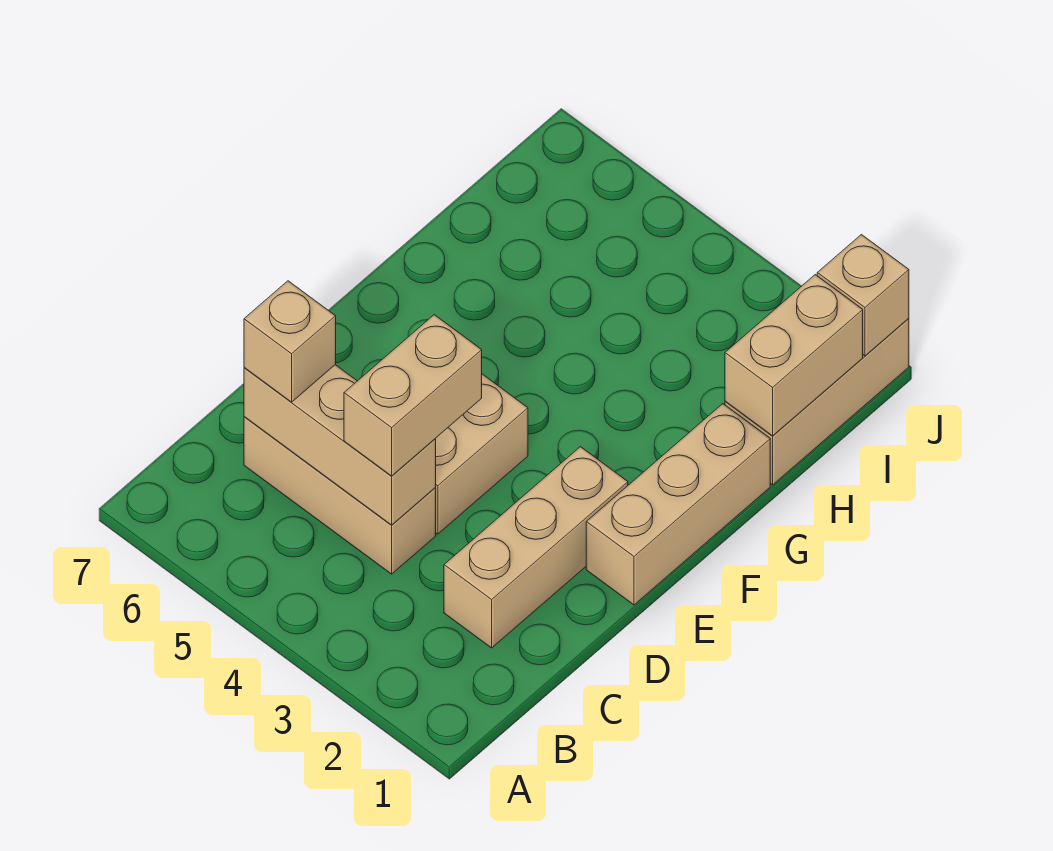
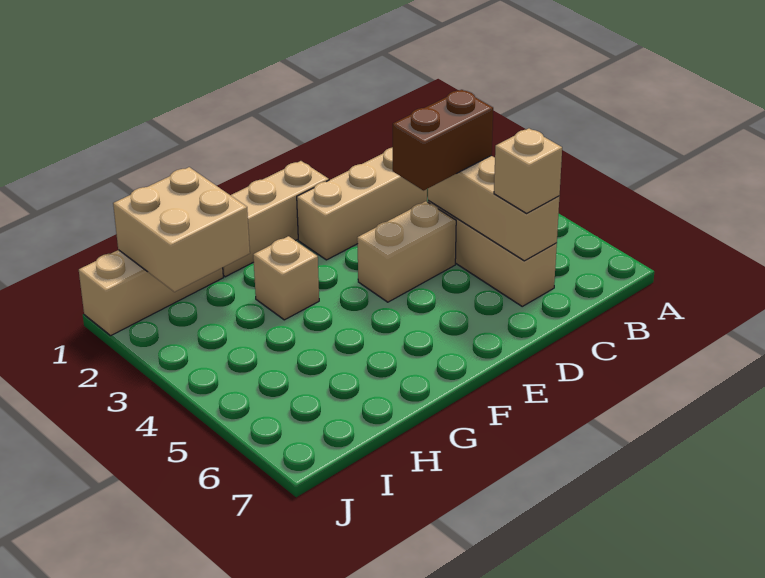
tan brick C4:D4 level 3 -> brown brick C4:D4 level 3
tan brick H1:I1 level 2 -> tan brick H1:I2 level 2
tan brick J1 level 2 -> tan brick G3 level 1

